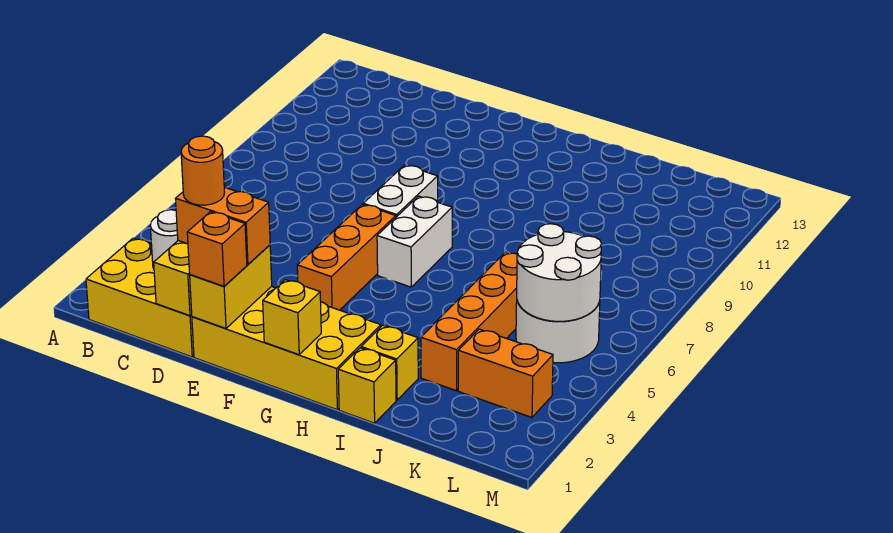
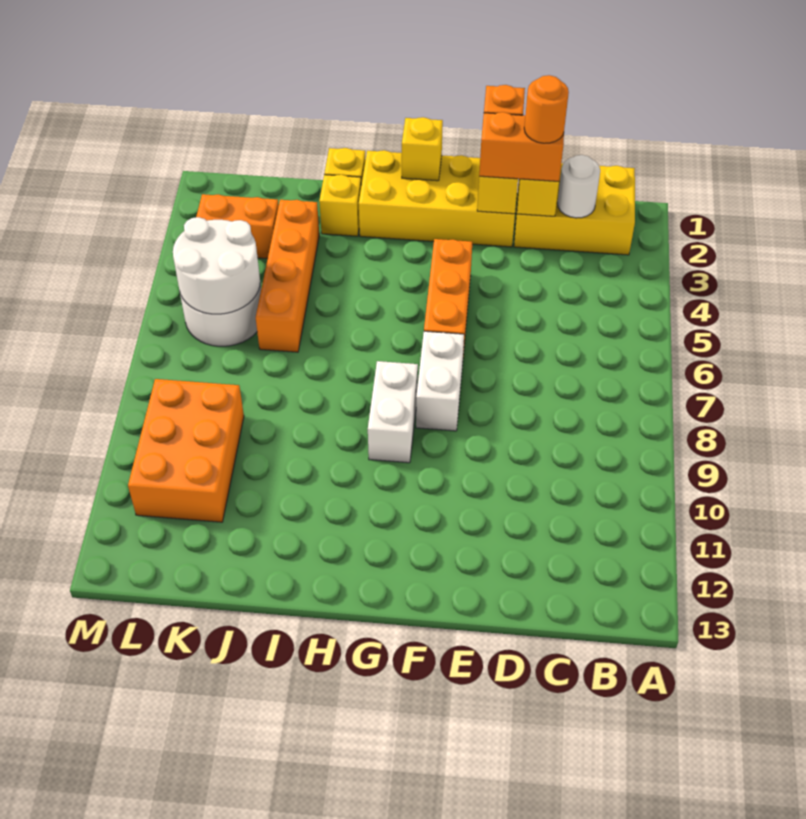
white brick G6:G7 level 1 -> white brick G8:G9 level 1
none -> orange brick K9:L11 level 1

